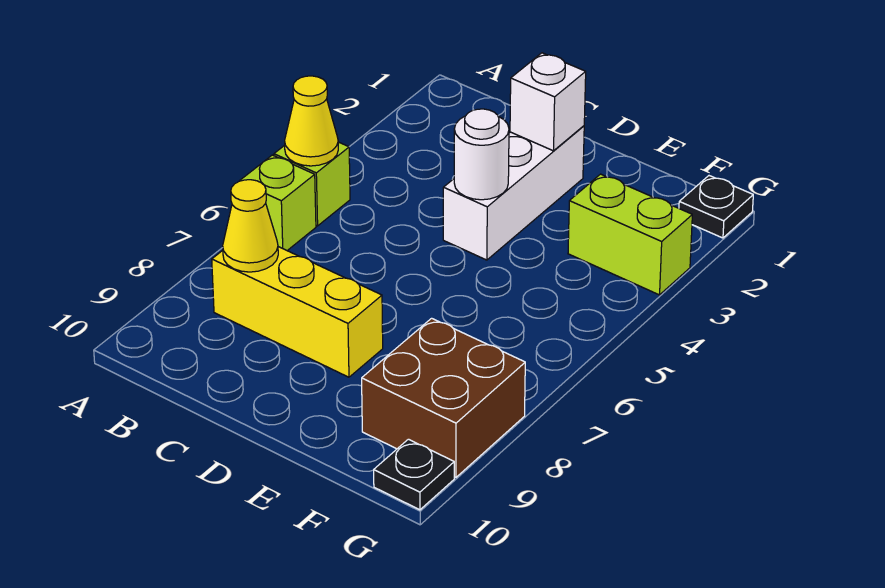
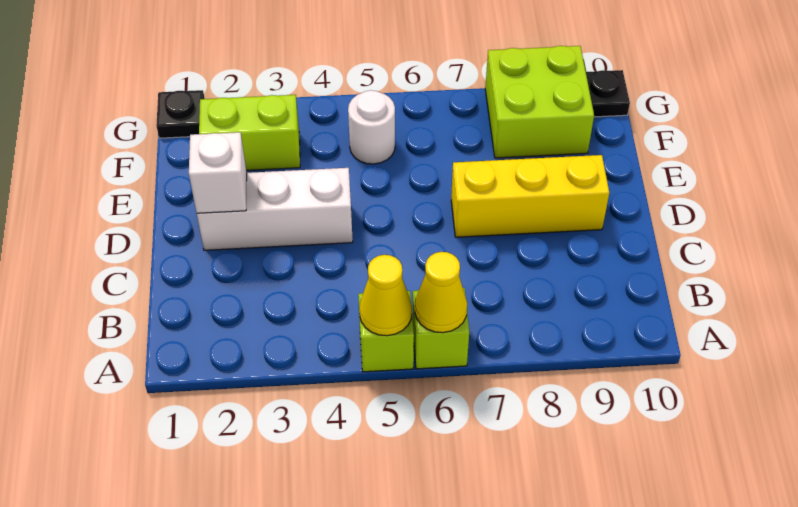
yellow brick B8:D8 level 1 -> yellow brick D7:D9 level 1
yellow cone B8 level 2 -> yellow cone A6 level 2
white round brick D4 level 2 -> white round brick F5 level 1
lime brick F3:G3 level 1 -> lime brick F2:F3 level 1
brown brick F8:G9 level 1 -> lime brick F8:G9 level 1

